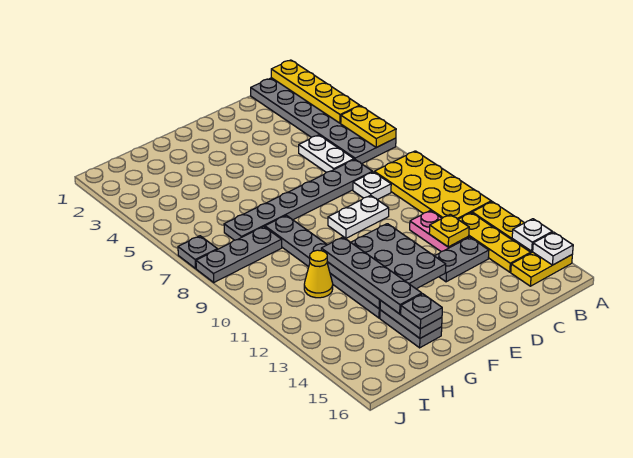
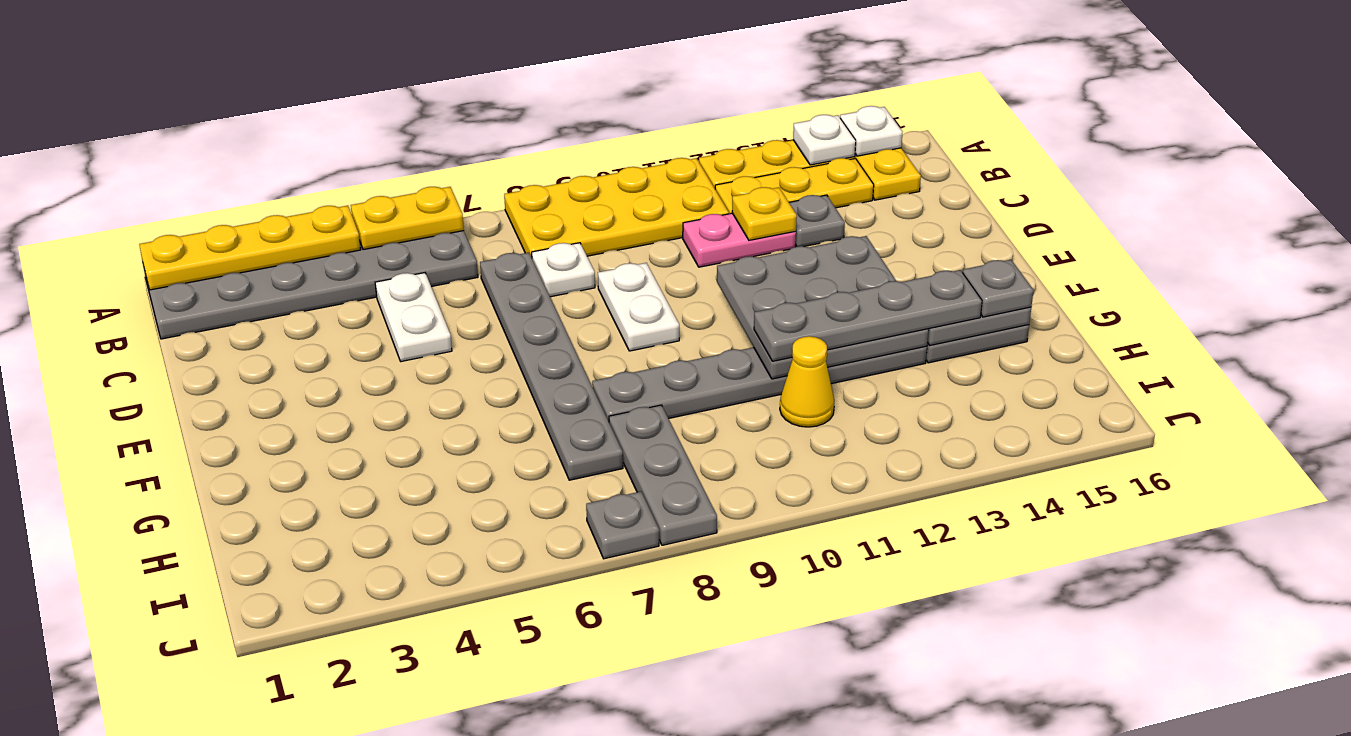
white plate C5:C6 level 1 -> white plate C5:D5 level 1
grey plate C13:D13 level 1 -> grey plate C13 level 1

